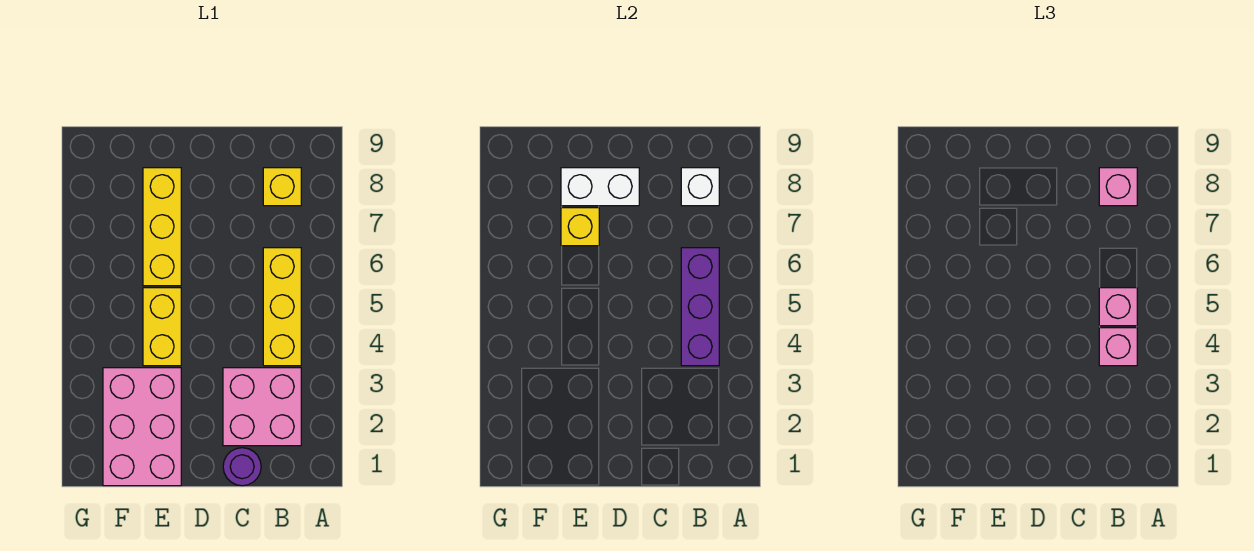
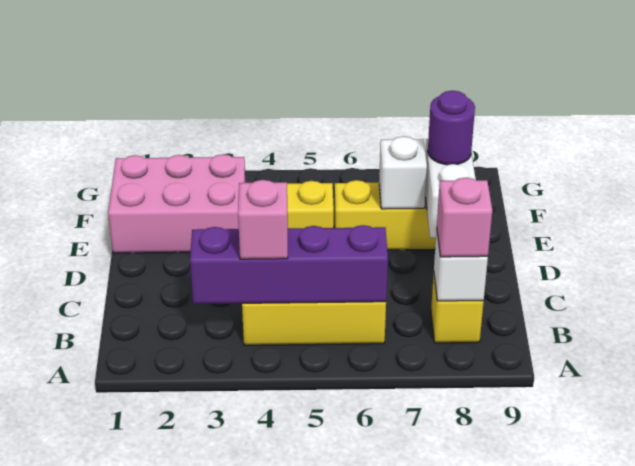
pink brick B2:C3 level 1 -> none
purple brick B4:B6 level 2 -> purple brick B3:B6 level 2
pink brick B5 level 3 -> none
purple round brick C1 level 1 -> purple round brick E8 level 3
yellow brick E7 level 2 -> white brick E7 level 2

